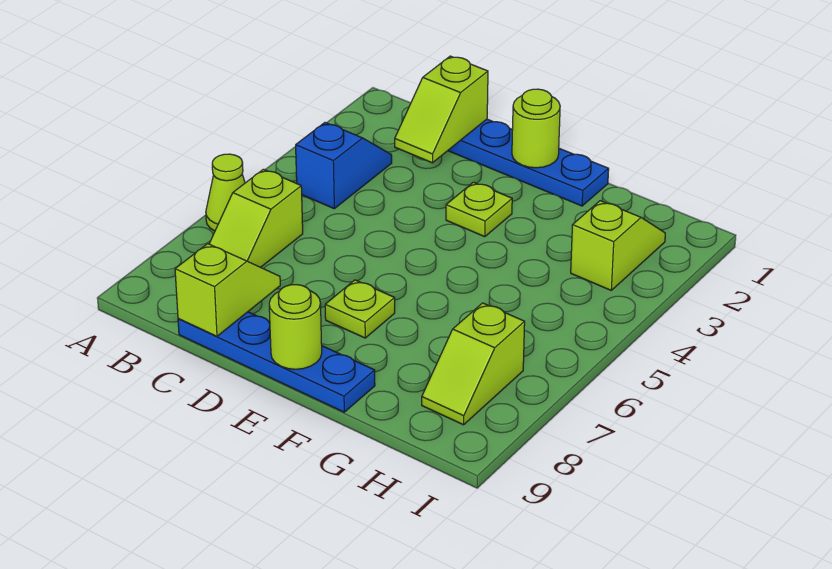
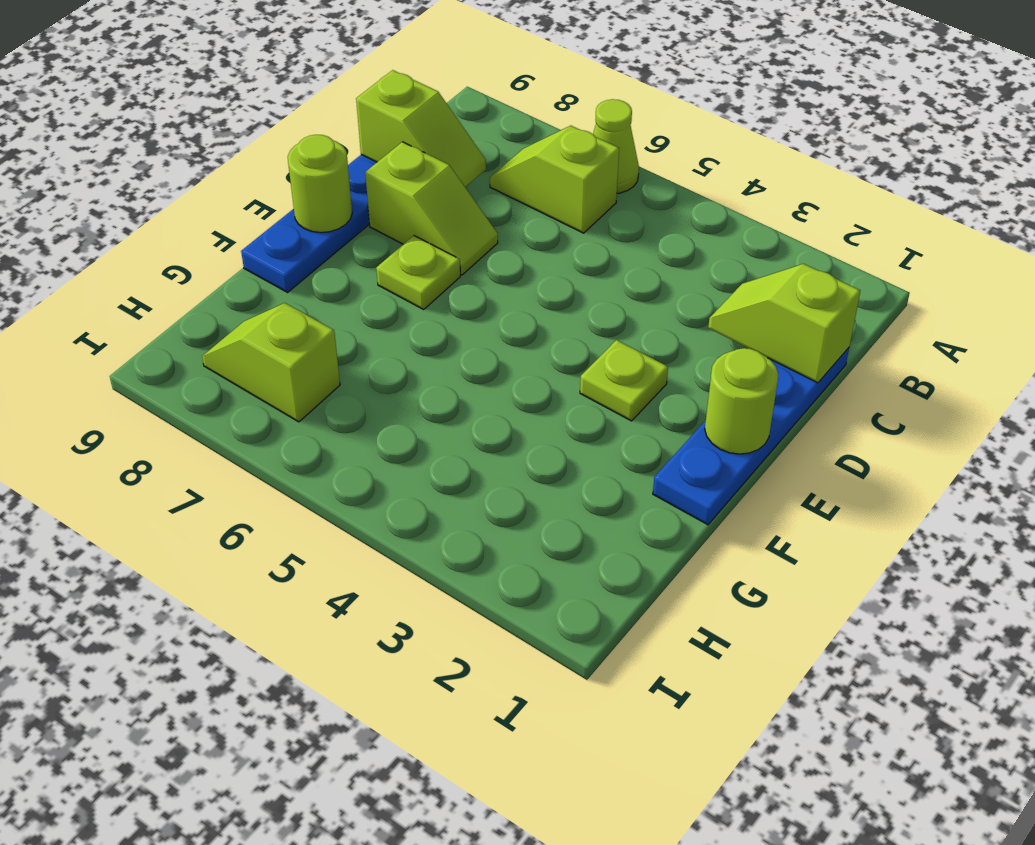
blue slope B3:B4 level 1 top 4 -> none
lime slope H2:H3 level 1 top 3 -> lime slope D7:D8 level 1 top 8

